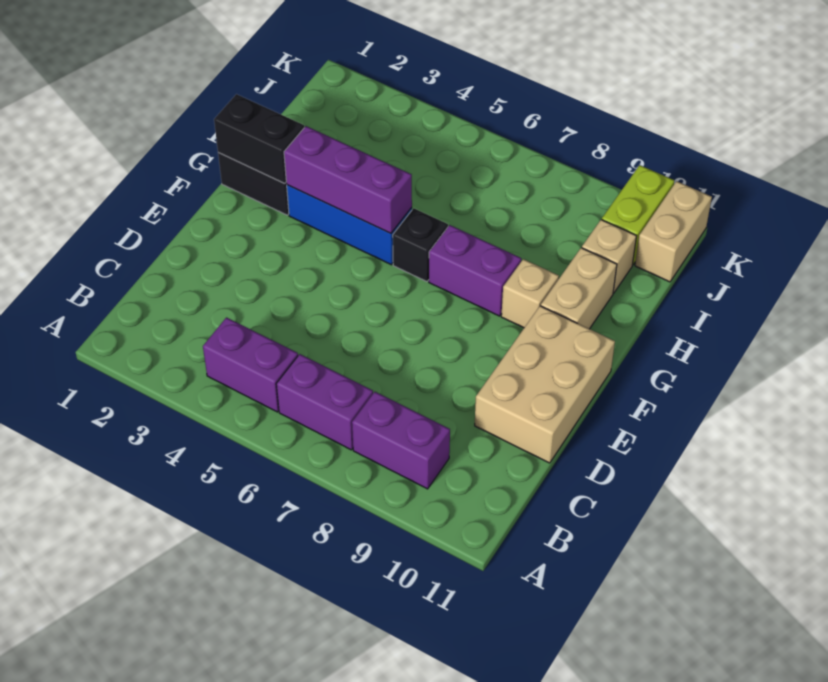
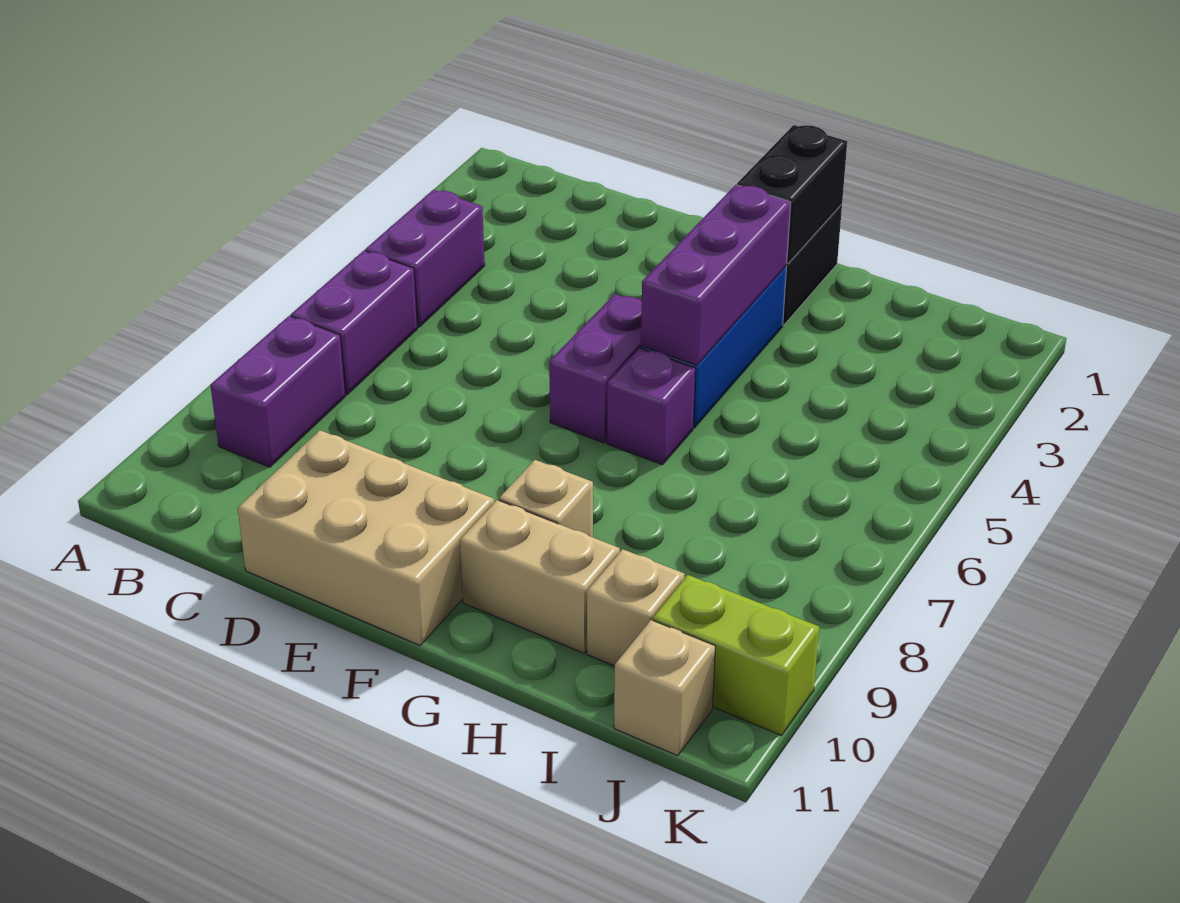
black brick G6 level 1 -> purple brick G6 level 1
purple brick G7:G8 level 1 -> purple brick F5:F6 level 1
tan brick J11:K11 level 1 -> tan brick J11 level 1

